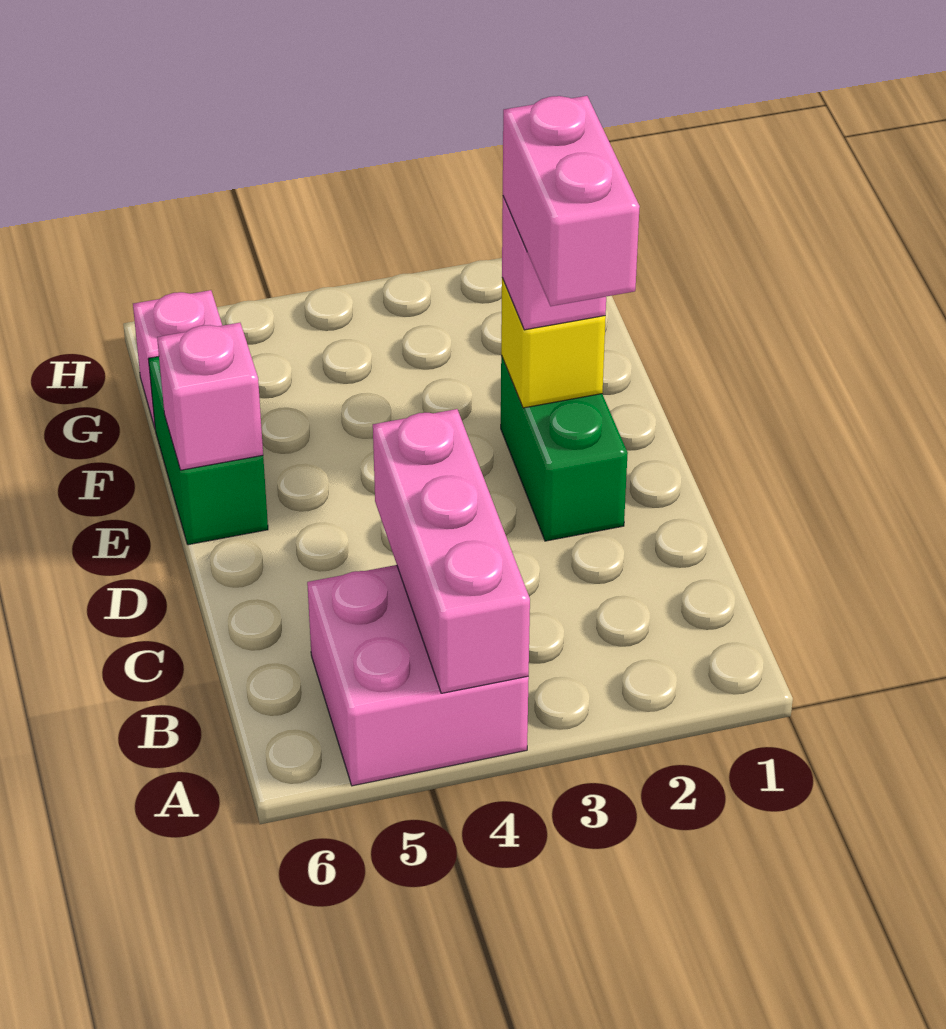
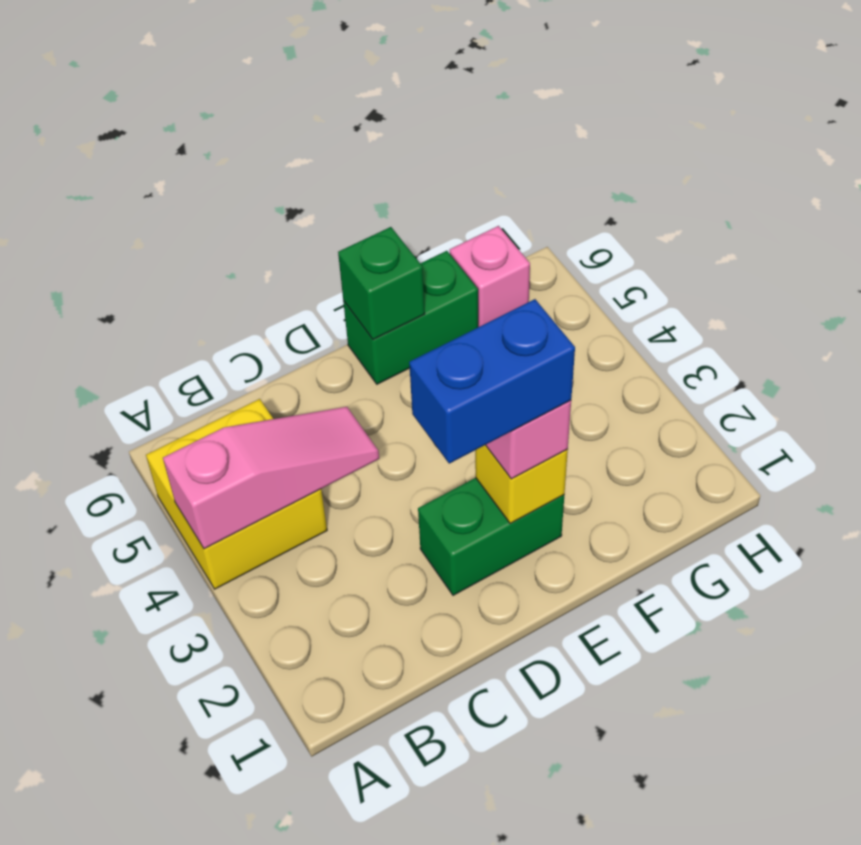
pink brick A4:B5 level 1 -> yellow brick A4:B5 level 1
pink brick A4:C4 level 2 -> pink slope A4:C4 level 2 top A
pink brick D2:E2 level 4 -> blue brick D2:E2 level 4
pink brick E6 level 2 -> green brick E6 level 2

